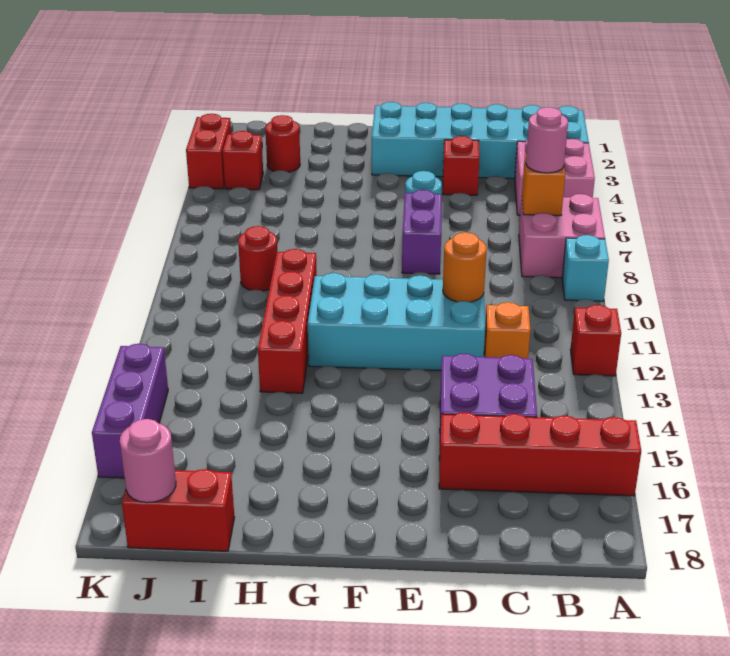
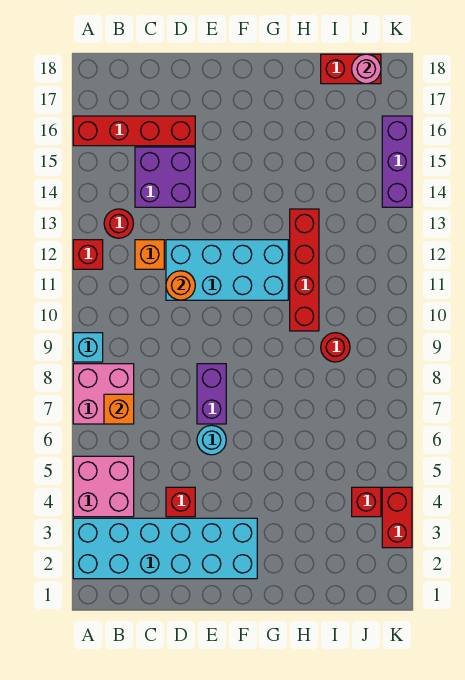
pink round brick B7 level 3 -> none
red round brick I3 level 1 -> red round brick B13 level 1

